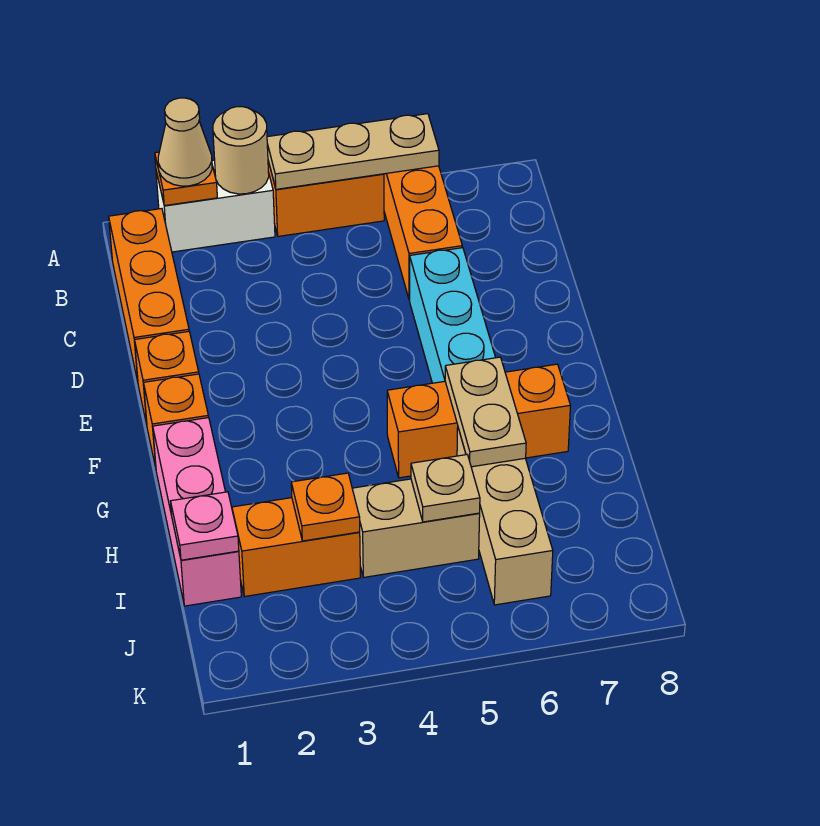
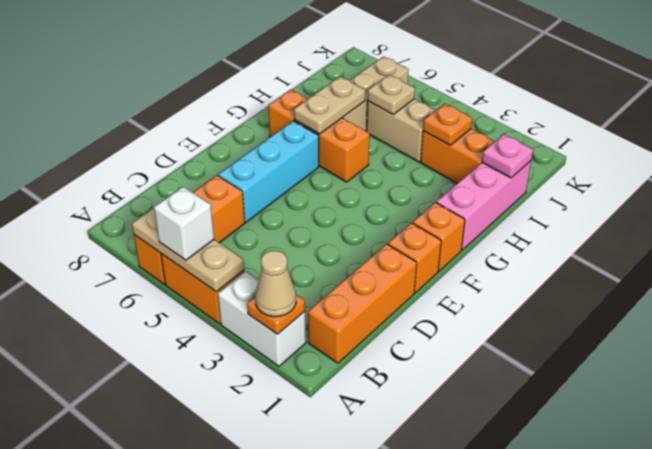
tan round brick A3 level 2 -> none
none -> white brick A5 level 3

